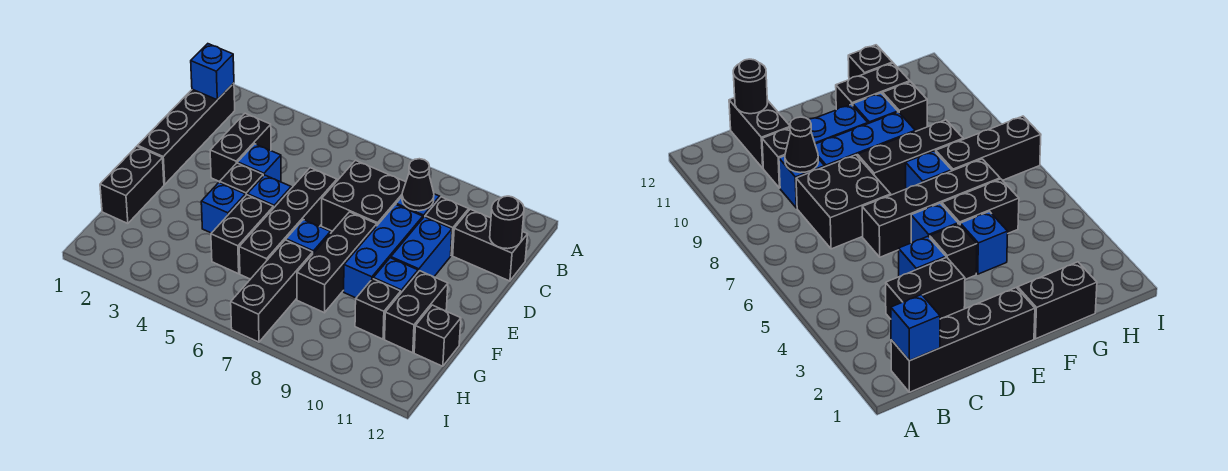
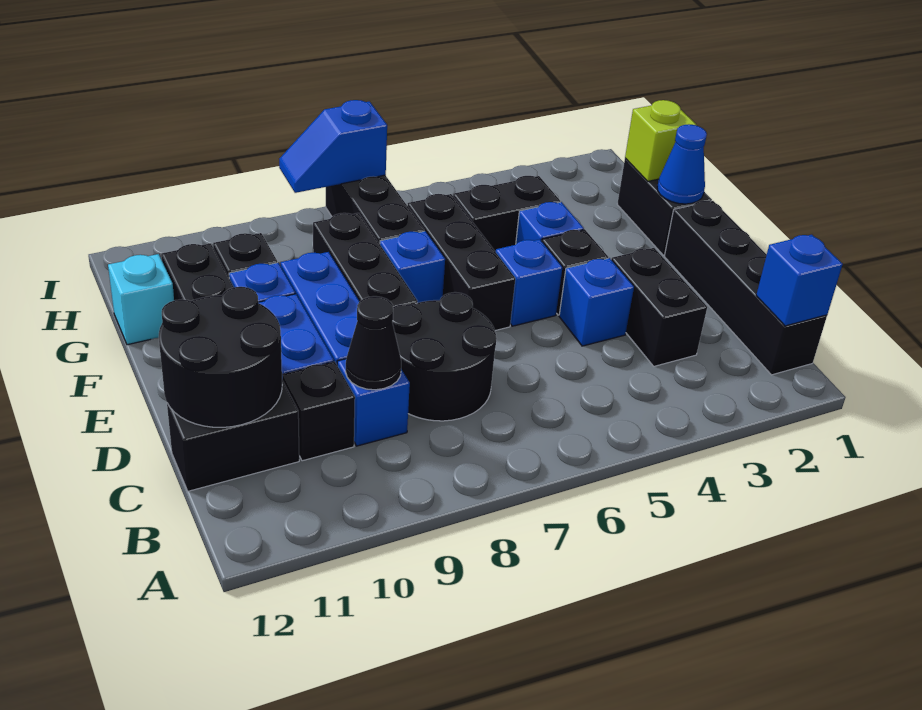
black brick C7:D8 level 1 -> black round brick C7:D8 level 1
black round brick C12 level 2 -> black round brick C11:D12 level 2
black brick D6:G6 level 1 -> black brick E6:G6 level 1
none -> blue cone F1 level 2
black brick F5:G5 level 1 -> black brick G4:G5 level 1
none -> lime brick G1 level 2
black brick G12 level 1 -> cyan brick G12 level 1
none -> blue slope I7:I8 level 2 top 7

